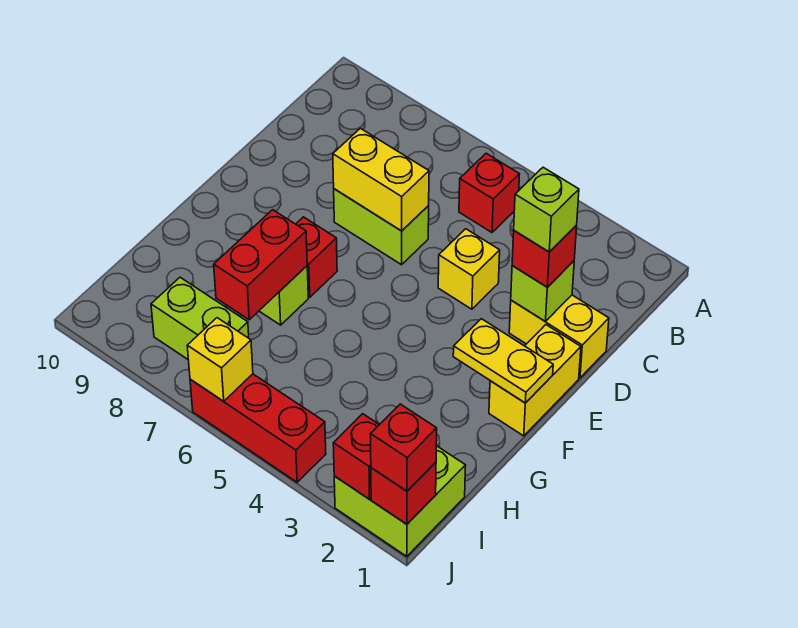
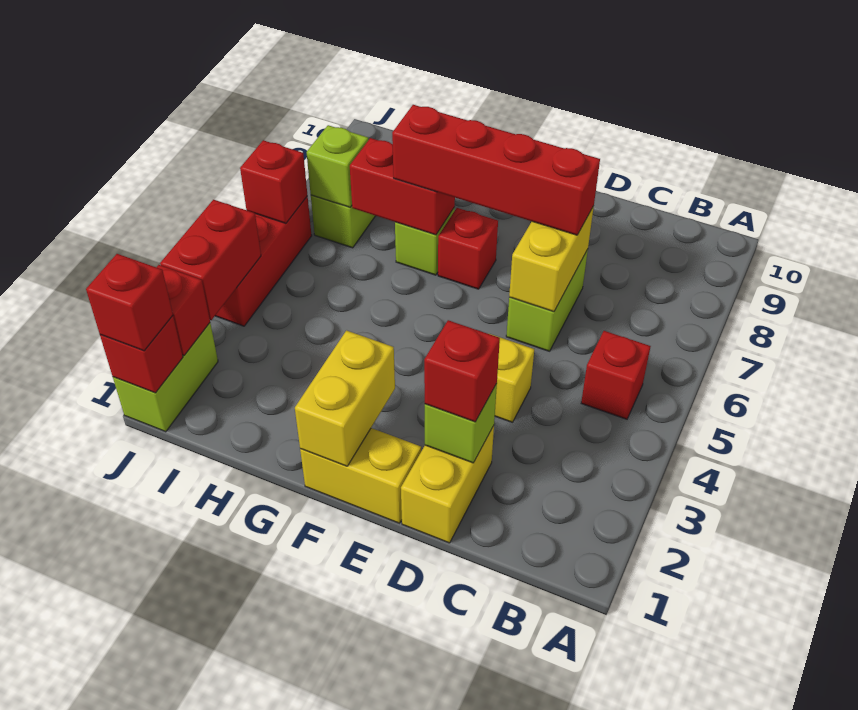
lime brick D2 level 4 -> lime brick I7 level 2
none -> red brick D7:G7 level 3
yellow plate F1:F2 level 2 -> yellow brick F1:F2 level 2
lime brick I1:J2 level 1 -> lime brick J1:J2 level 1
none -> red brick J3:J4 level 2
yellow brick J6 level 2 -> red brick J6 level 2

